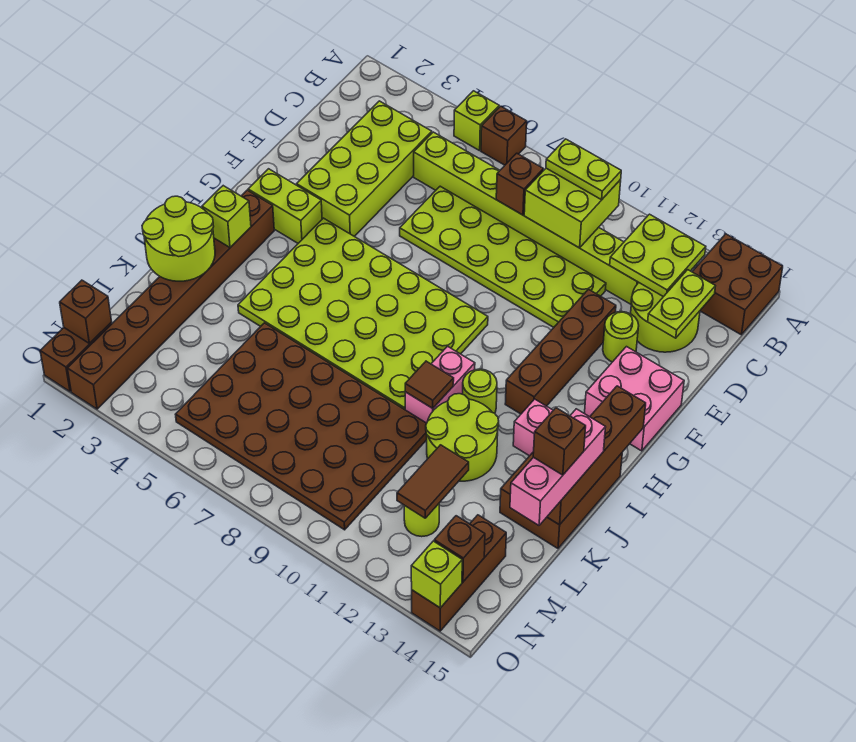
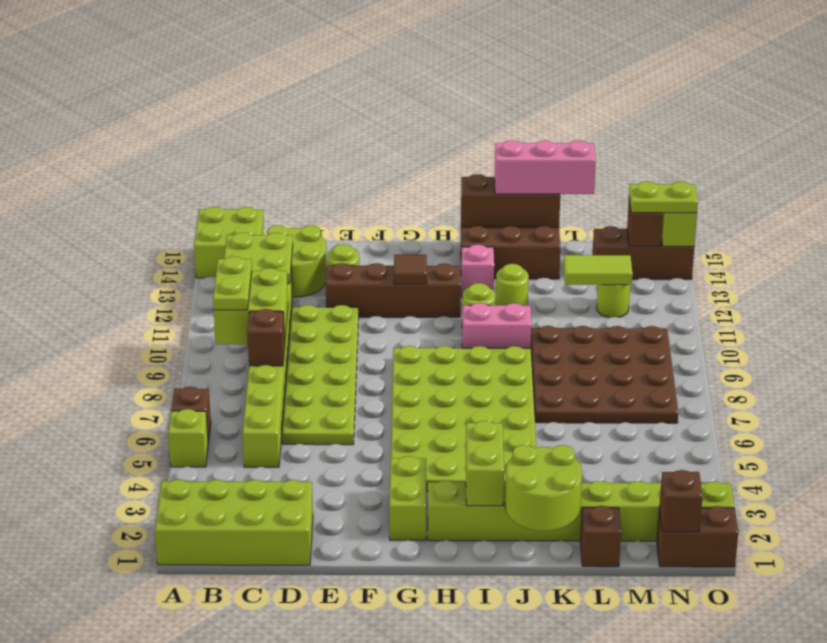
brown brick A14:B15 level 1 -> lime brick A14:B15 level 1
lime brick C3:F4 level 1 -> lime brick A1:D2 level 1
lime plate C14:D14 level 2 -> lime plate N14:O14 level 3
pink brick F14:G15 level 1 -> none
brown brick H2:O2 level 1 -> lime brick H2:O2 level 1
brown brick H15:K15 level 2 -> brown brick I15:K15 level 2
lime brick I2 level 2 -> lime brick I2:I3 level 2
brown tile J10 level 2 -> brown tile G12 level 2
lime round brick J11:K12 level 1 -> lime round brick J12 level 1
brown plate K5:N10 level 1 -> brown plate K7:N10 level 1
brown brick K15 level 4 -> brown brick L1 level 1
brown tile L12:M12 level 2 -> lime tile L12:M12 level 2

